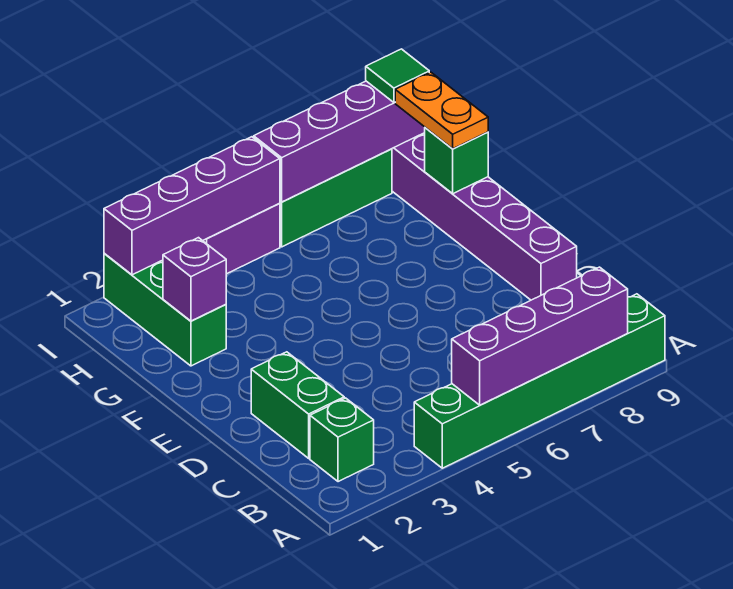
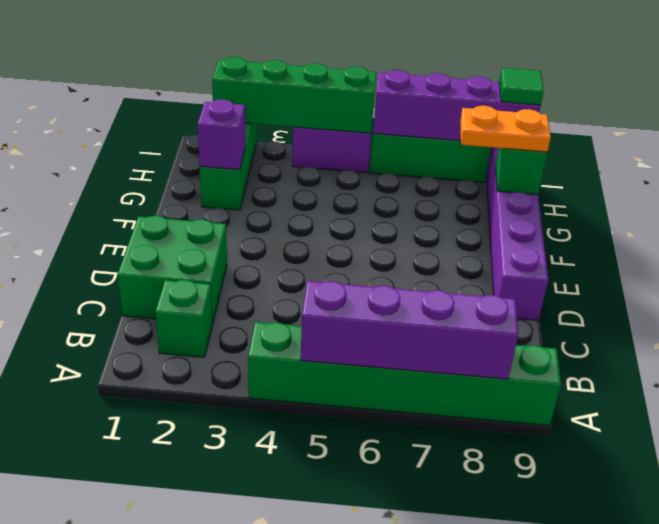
green brick C2:D2 level 1 -> green brick C1:D2 level 1
orange plate G9:H9 level 3 -> orange plate G8:G9 level 3
purple brick I2:I5 level 2 -> green brick I2:I5 level 2

